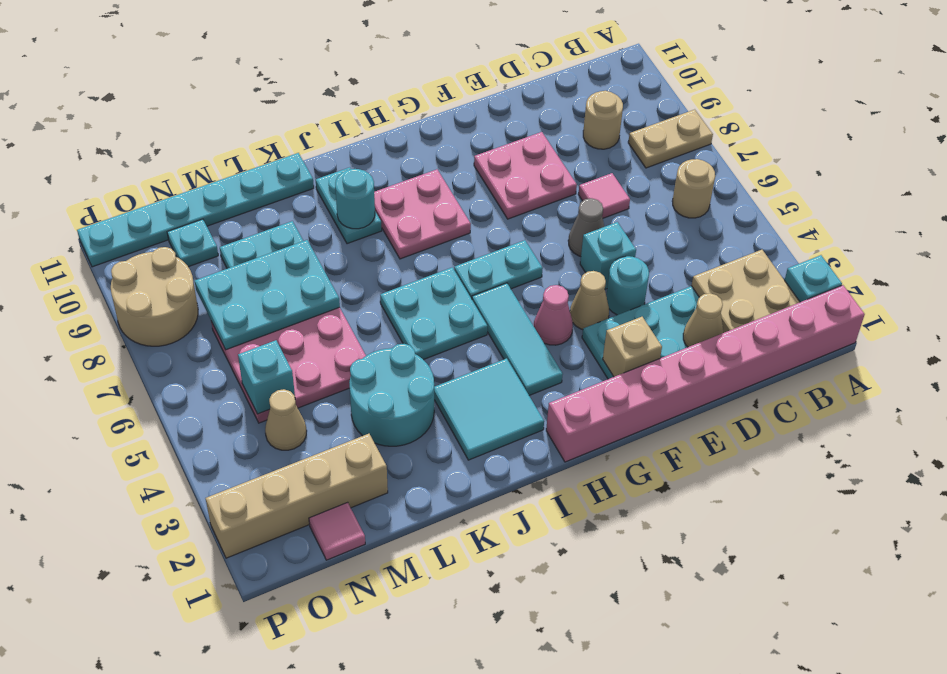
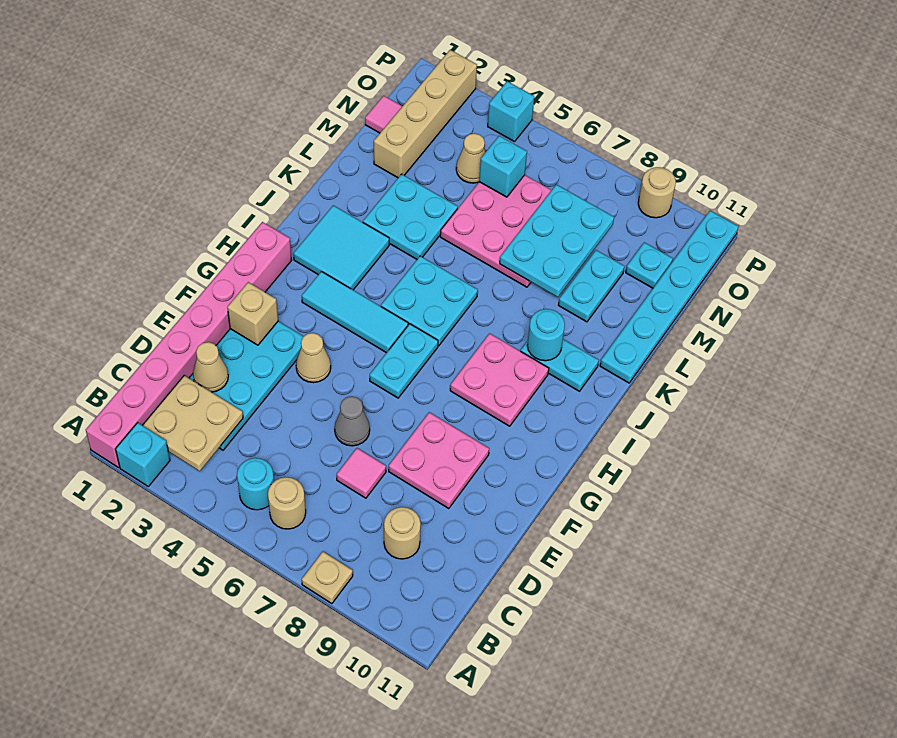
tan plate A8:B8 level 1 -> tan plate A8 level 1
cyan round brick E4 level 1 -> cyan round brick B5 level 1
cyan brick E5 level 1 -> cyan brick P4 level 1
pink cone G4 level 1 -> none
cyan round brick K3:L4 level 1 -> cyan plate K3:L4 level 1
tan round brick O8:P9 level 1 -> tan round brick P9 level 1

